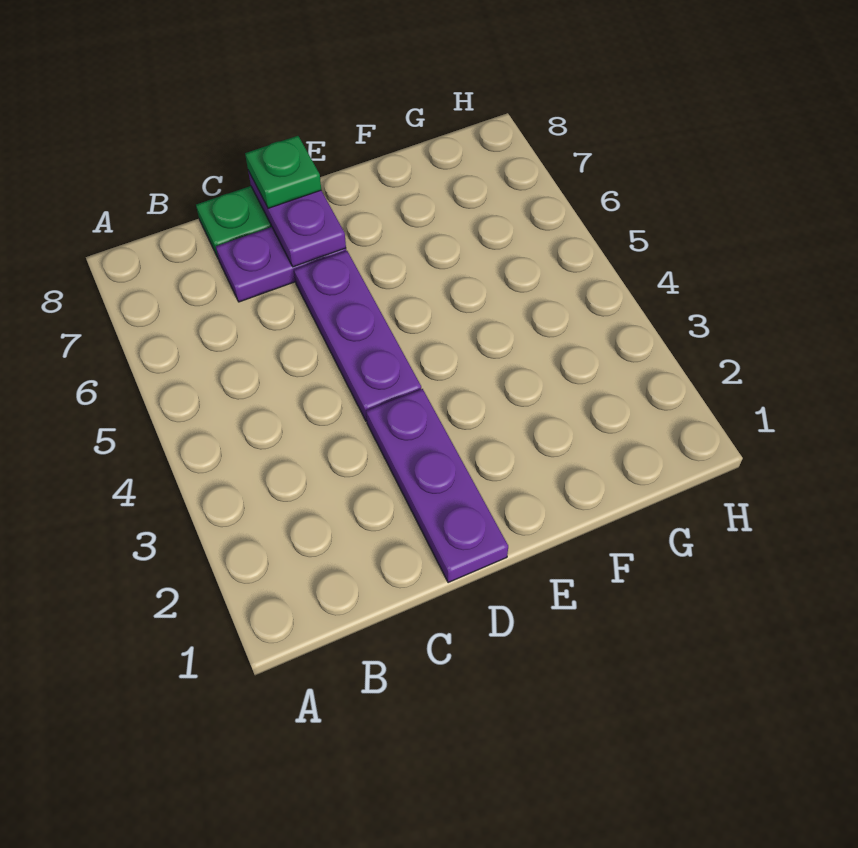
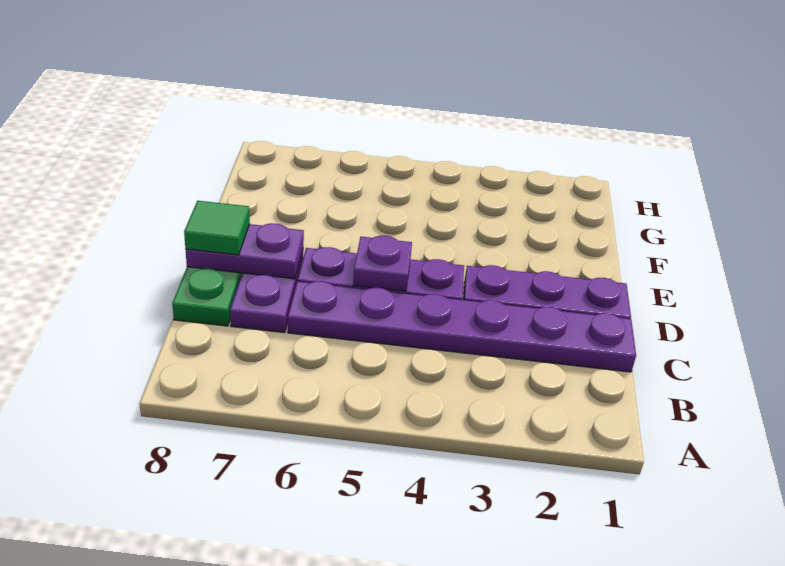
none -> purple plate C1:C6 level 1
none -> purple plate D5 level 2
green plate D8 level 3 -> green tile D8 level 3

